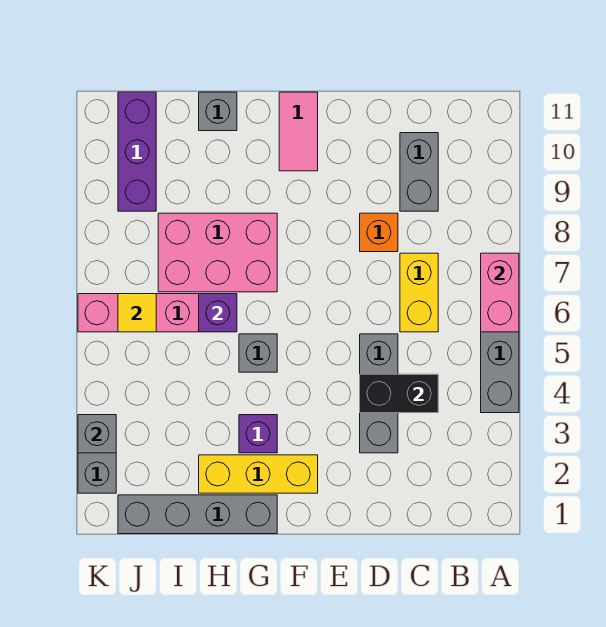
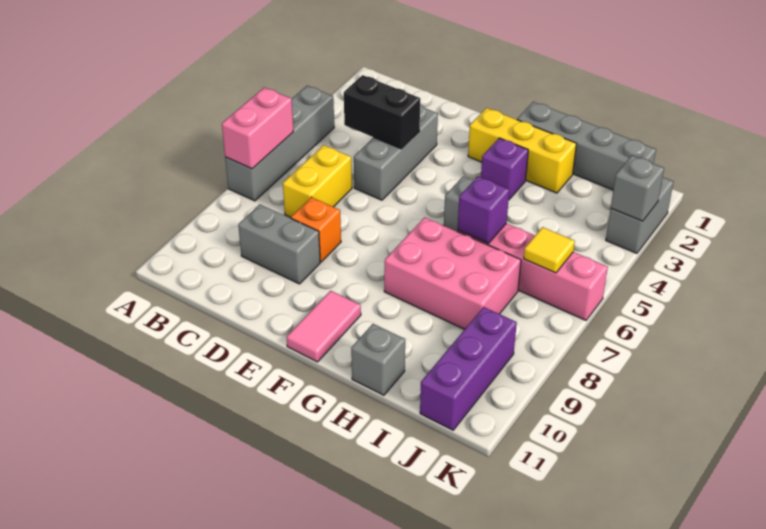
grey brick C9:C10 level 1 -> grey brick C9:D9 level 1

